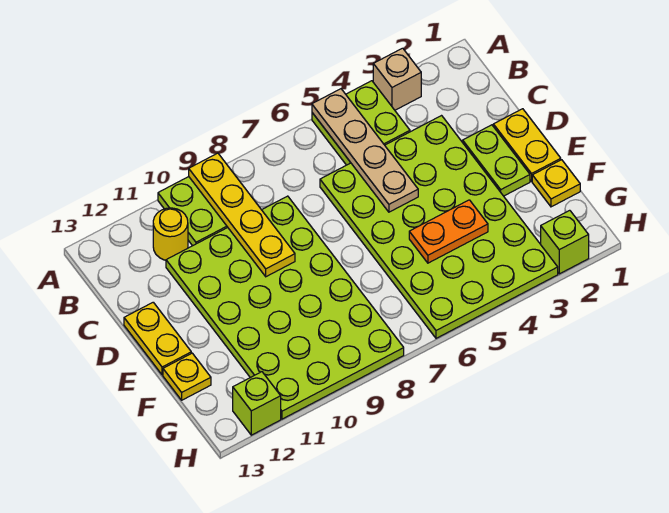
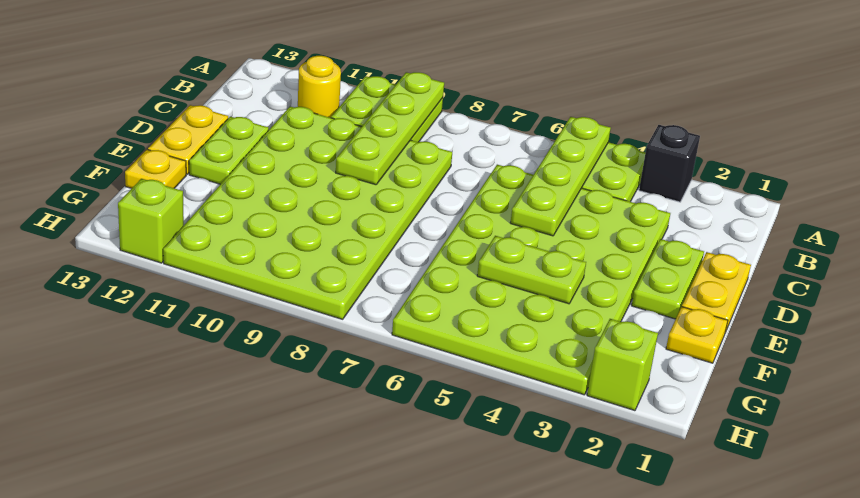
tan brick A3 level 1 -> black brick A3 level 1
tan plate A5:D5 level 2 -> lime plate A5:D5 level 2
yellow plate A9:D9 level 2 -> lime plate A9:D9 level 2
none -> lime plate D12:E12 level 1
orange plate F4:F5 level 2 -> lime plate F4:F5 level 2

